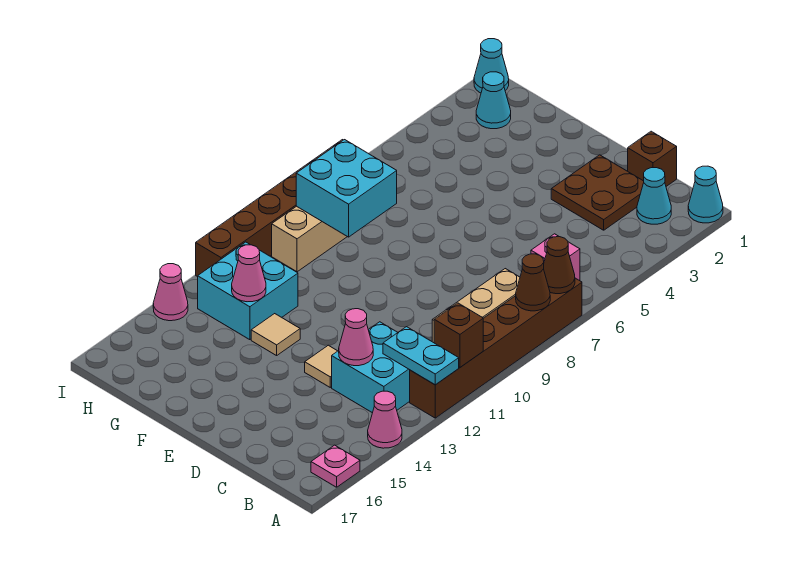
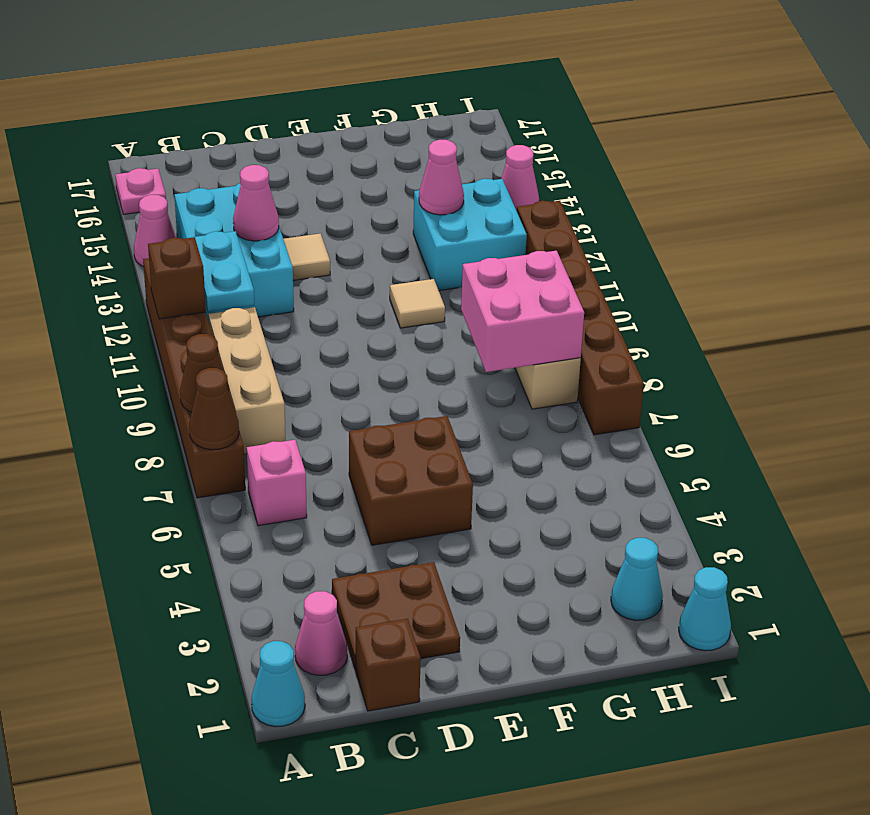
cyan plate A12:B12 level 2 -> cyan plate B11:B12 level 2
cyan cone B2 level 1 -> pink cone B2 level 1
cyan brick B12:C13 level 1 -> cyan brick B12:C14 level 1
none -> brown brick D5:E6 level 1
tan tile F13 level 1 -> tan tile F11 level 1
cyan brick G8:H9 level 2 -> pink brick G8:H9 level 2

